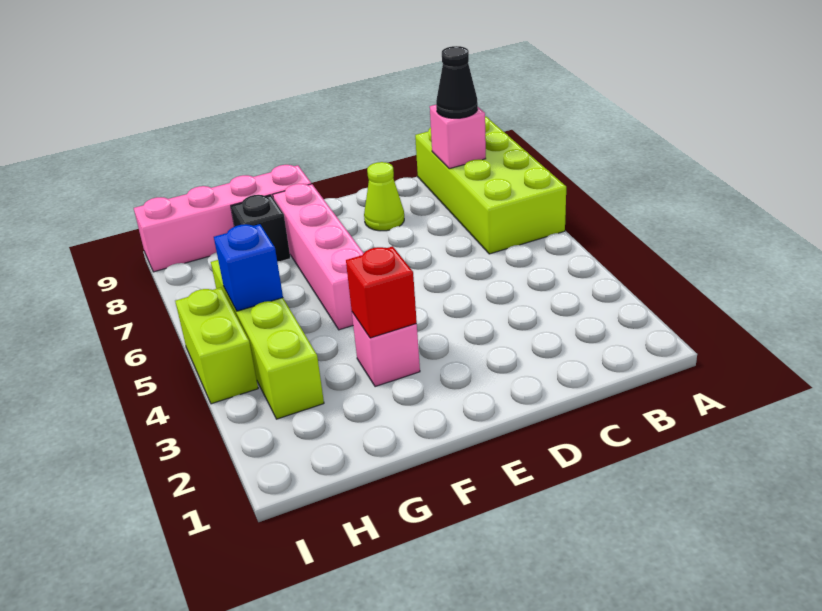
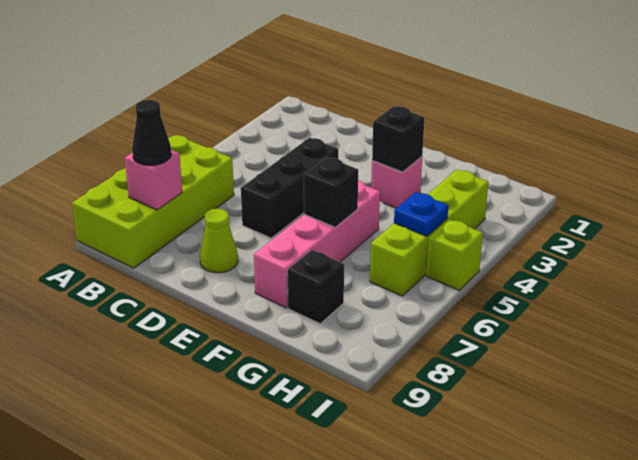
none -> black brick D4:D6 level 1
red brick F3 level 2 -> black brick F3 level 2
none -> black brick F6 level 2
pink brick F9:I9 level 1 -> none
blue brick H5 level 2 -> blue plate H5 level 2
lime brick I4:I5 level 1 -> lime brick I5 level 1

